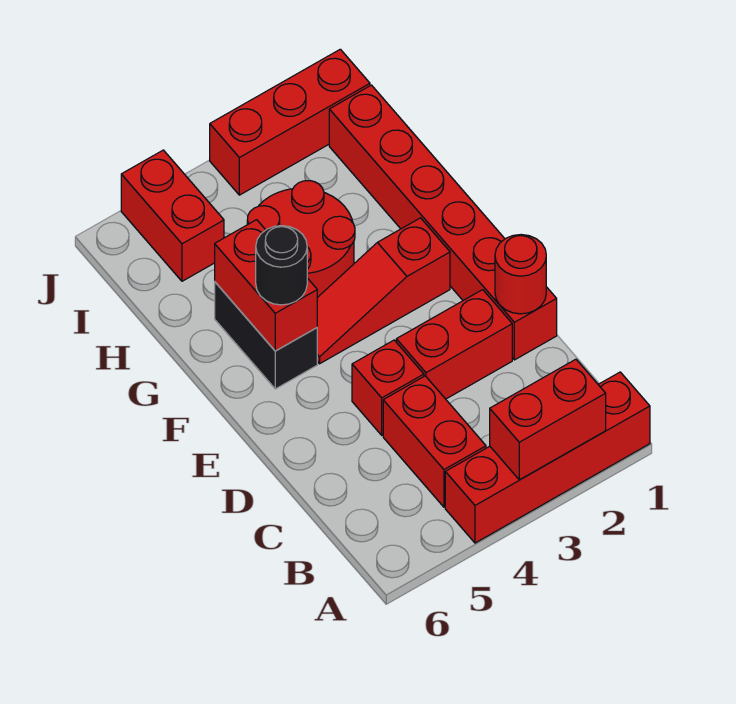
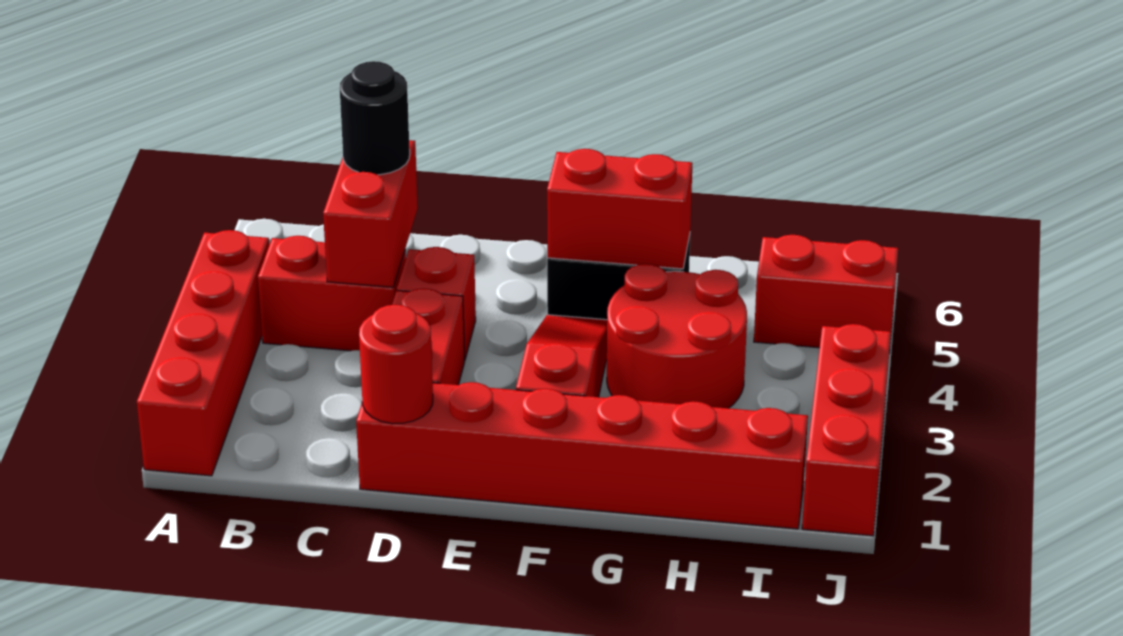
red brick A2:A3 level 2 -> red brick C4:C5 level 2
black round brick F5 level 3 -> black round brick C5 level 3

